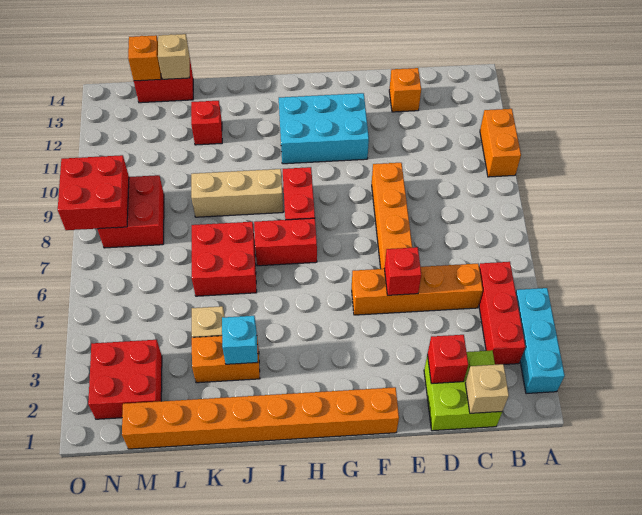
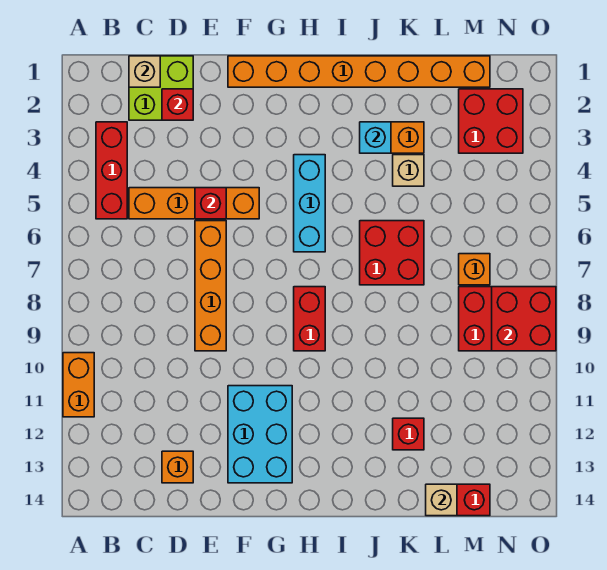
cyan brick A2:A4 level 1 -> cyan brick H4:H6 level 1
cyan brick F11:H12 level 1 -> cyan brick F11:G13 level 1
red brick H7:I7 level 1 -> none
tan brick I9:K9 level 1 -> none
orange brick M14 level 2 -> orange brick M7 level 1

